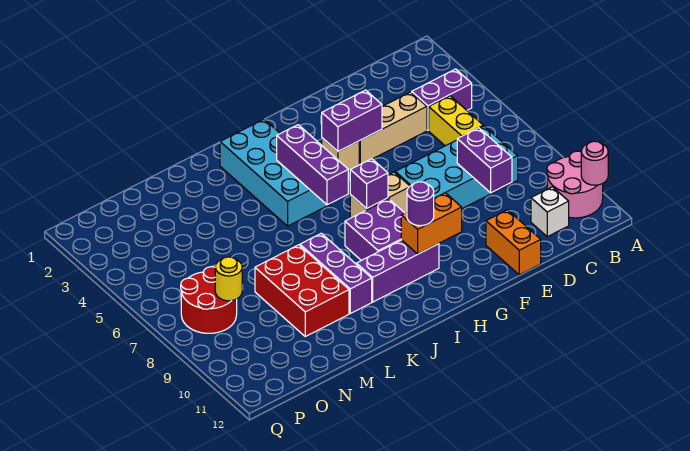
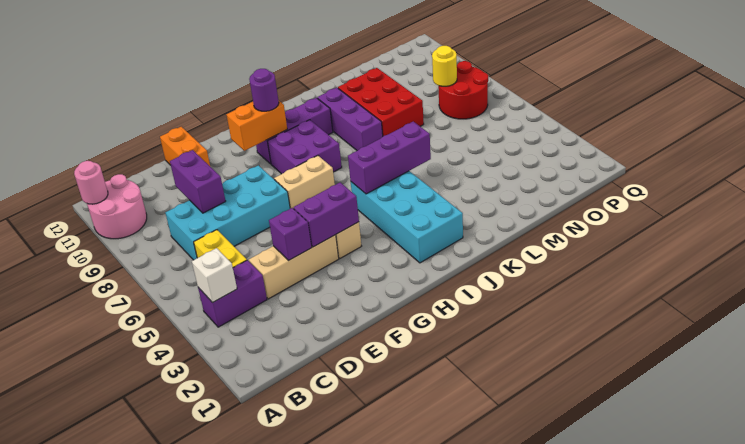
white brick C11 level 1 -> white brick B4 level 2
purple brick H7 level 2 -> purple brick E4 level 2
purple brick I4:I6 level 2 -> purple brick I5:K5 level 2

